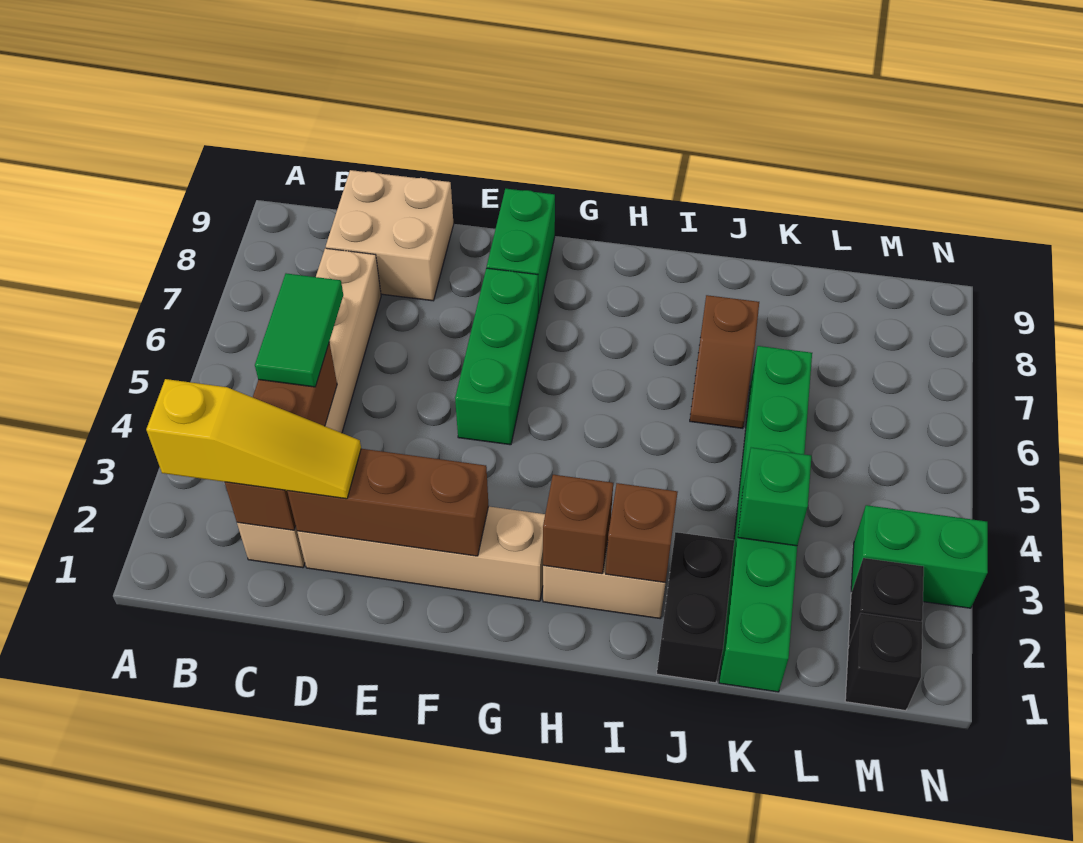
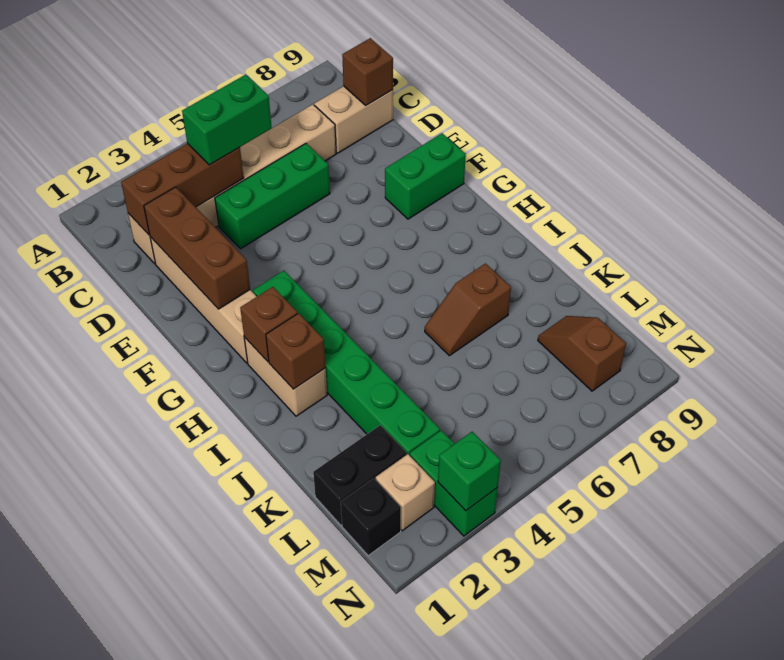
yellow slope B2:D2 level 3 top B -> none
green tile C4:C5 level 3 -> green brick C4:C5 level 3
tan brick C8:D9 level 1 -> tan brick C8:C9 level 1
none -> brown brick C9 level 2
green brick F5:F7 level 1 -> green brick D4:D6 level 1
black brick J1:J2 level 1 -> black brick L1:L2 level 1
green brick K1:K6 level 1 -> green brick G3:L3 level 1
green brick K3 level 2 -> green brick N3 level 2
none -> brown slope L8:M8 level 1 top M
black brick M2 level 1 -> tan brick M2 level 1

